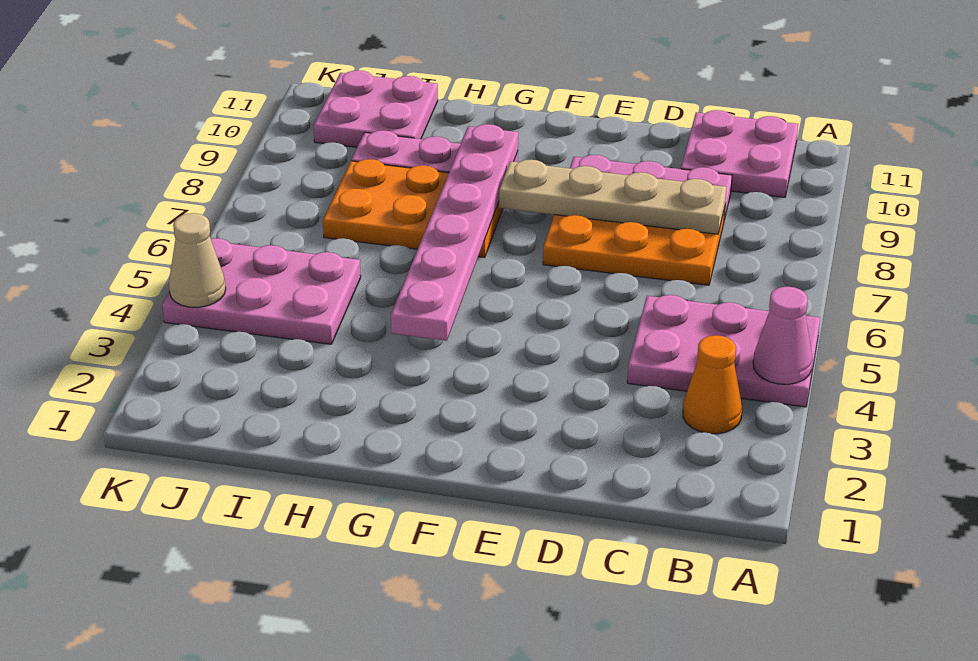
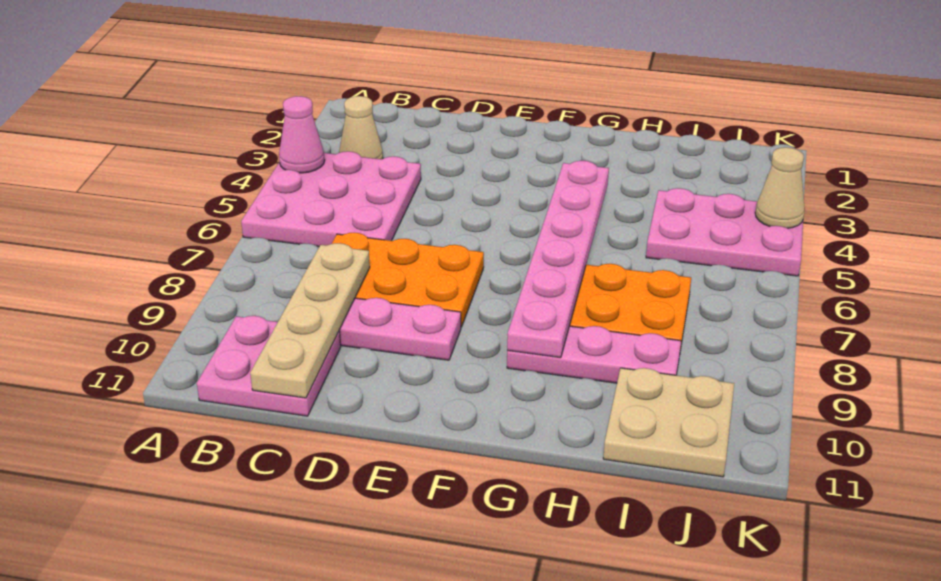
pink plate A4:C5 level 1 -> pink plate A4:C6 level 1
orange cone B3 level 1 -> tan cone B3 level 1
tan plate C8:F8 level 2 -> tan plate C8:C11 level 2
pink plate I10:J11 level 1 -> tan plate I10:J11 level 1

